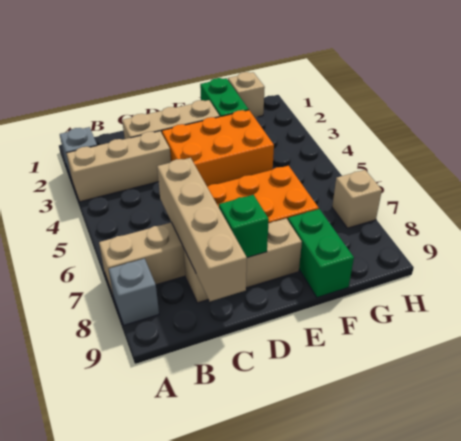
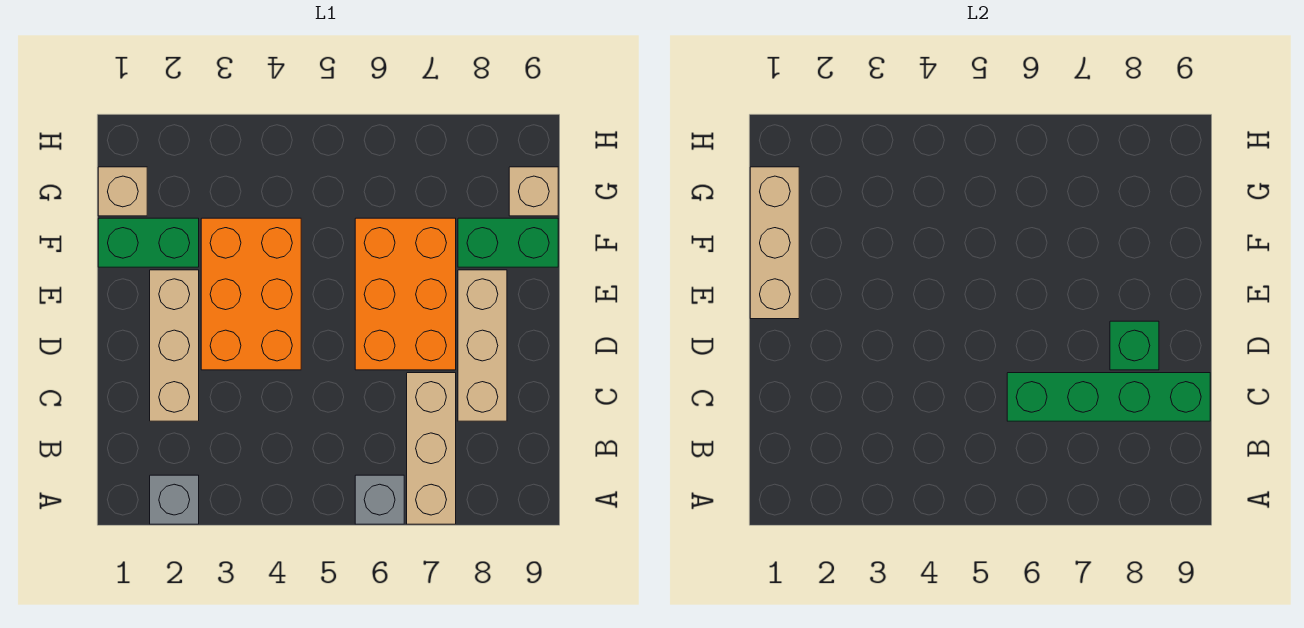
tan brick A3:C3 level 1 -> tan brick E1:G1 level 2
grey brick A8 level 1 -> grey brick A6 level 1
tan brick C6:C9 level 2 -> green brick C6:C9 level 2
tan brick H7 level 1 -> tan brick G9 level 1

